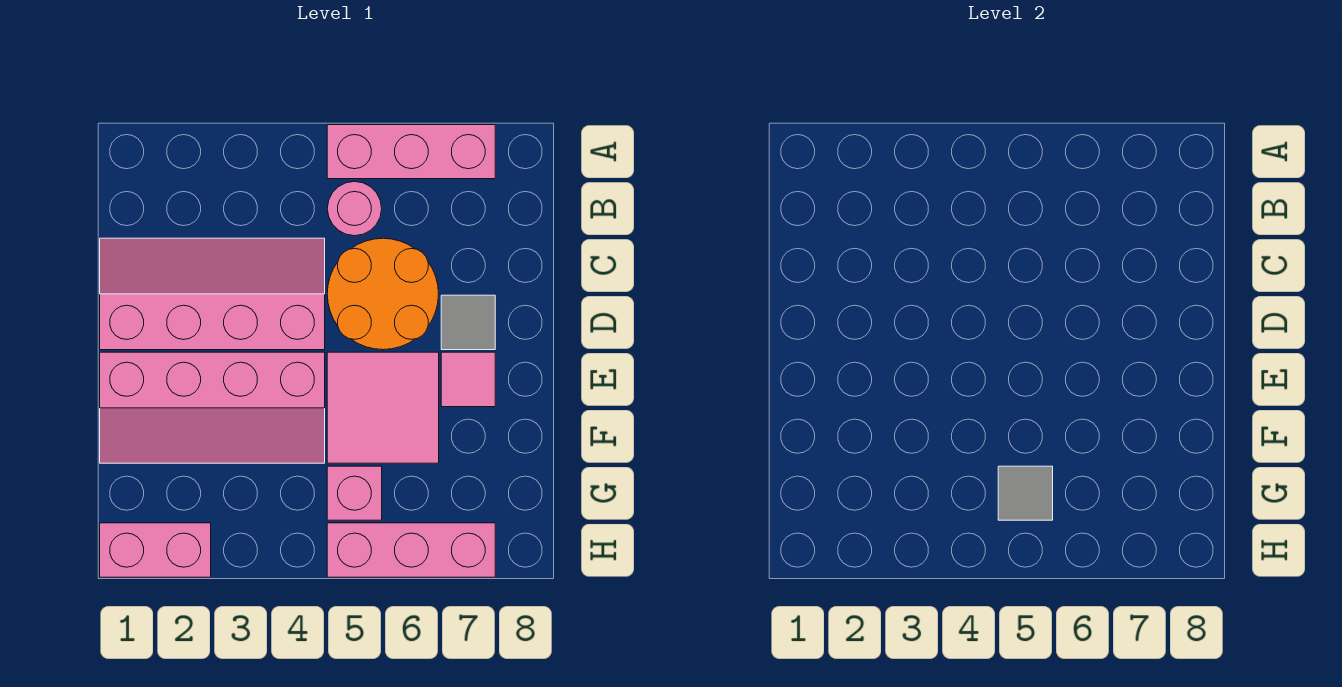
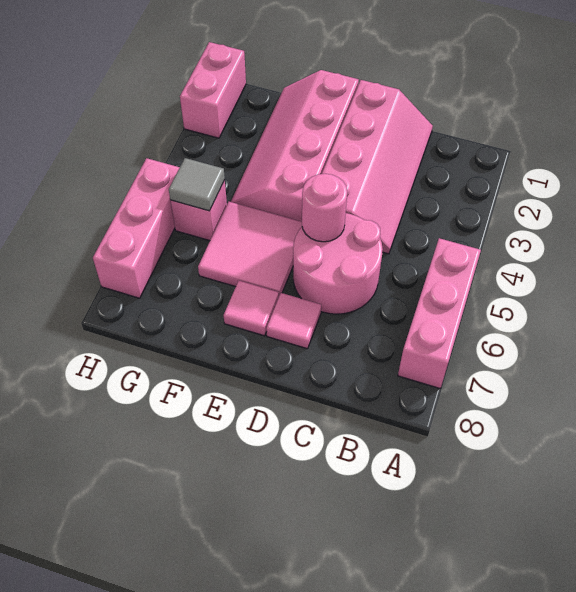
pink round brick B5 level 1 -> pink round brick D5 level 2
orange round brick C5:D6 level 1 -> pink round brick C5:D6 level 1
grey tile D7 level 1 -> pink tile D7 level 1

